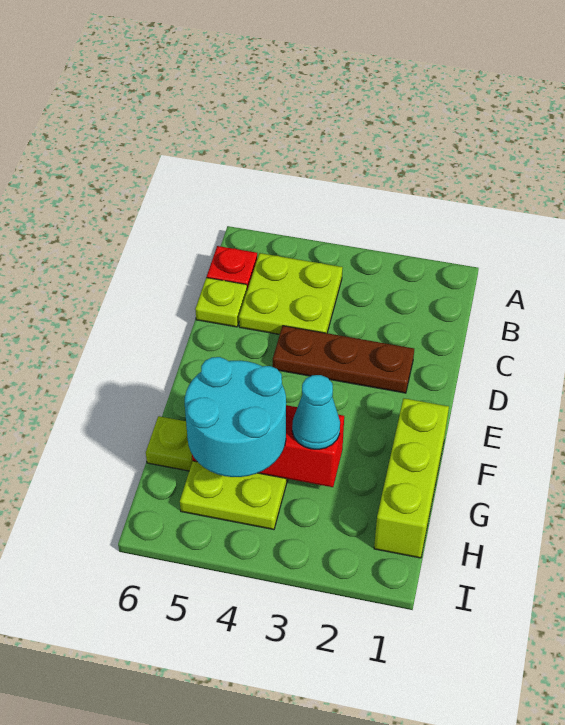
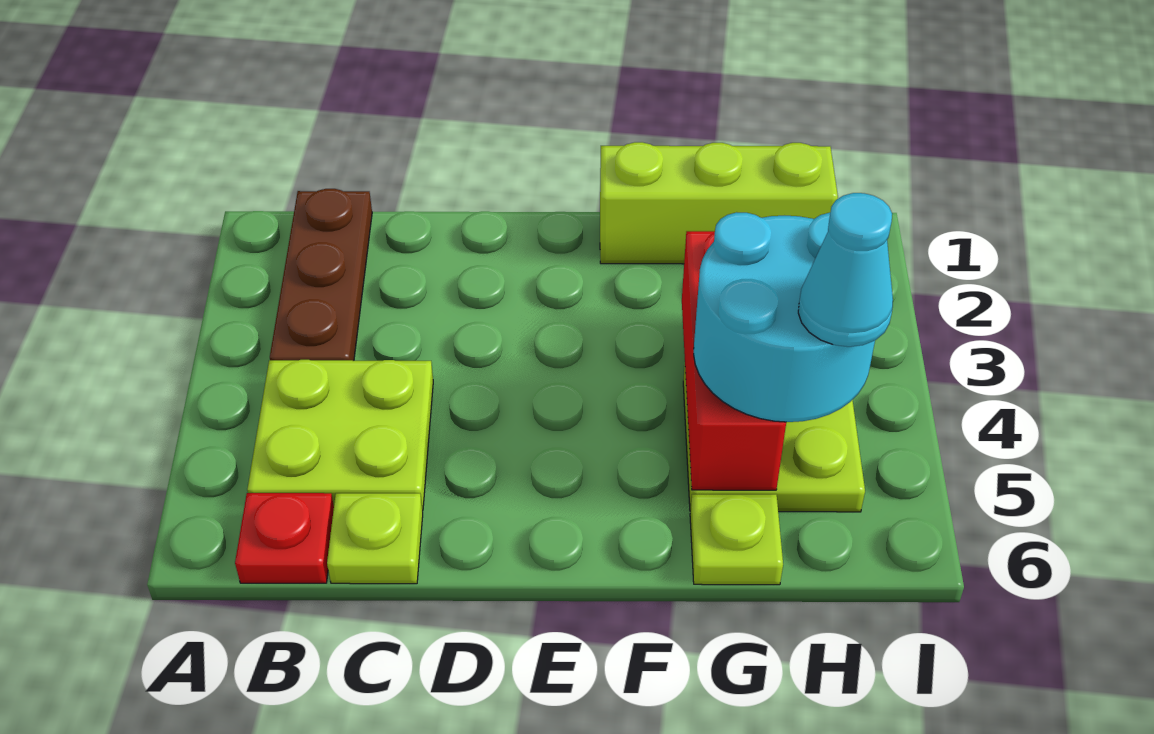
brown plate D2:D4 level 1 -> brown plate B1:B3 level 1
cyan cone G3 level 3 -> cyan cone H5 level 4

